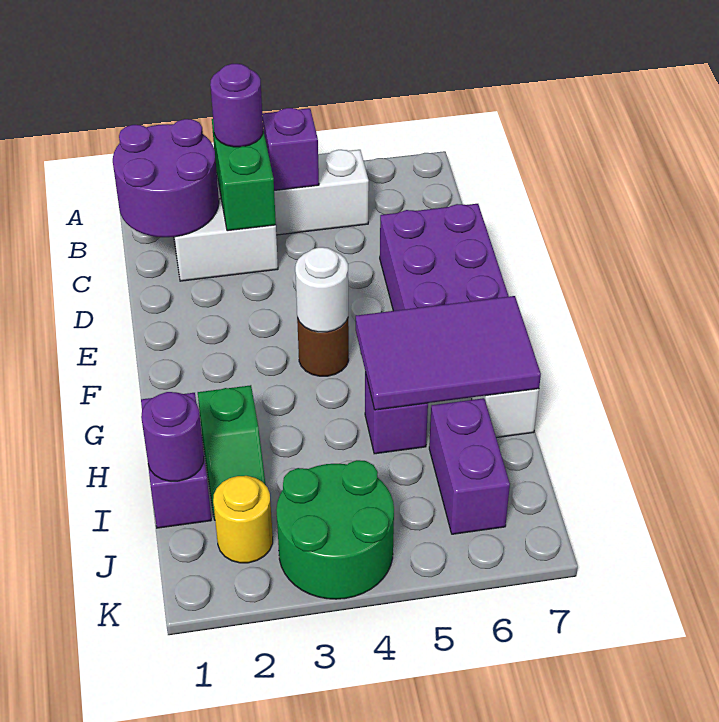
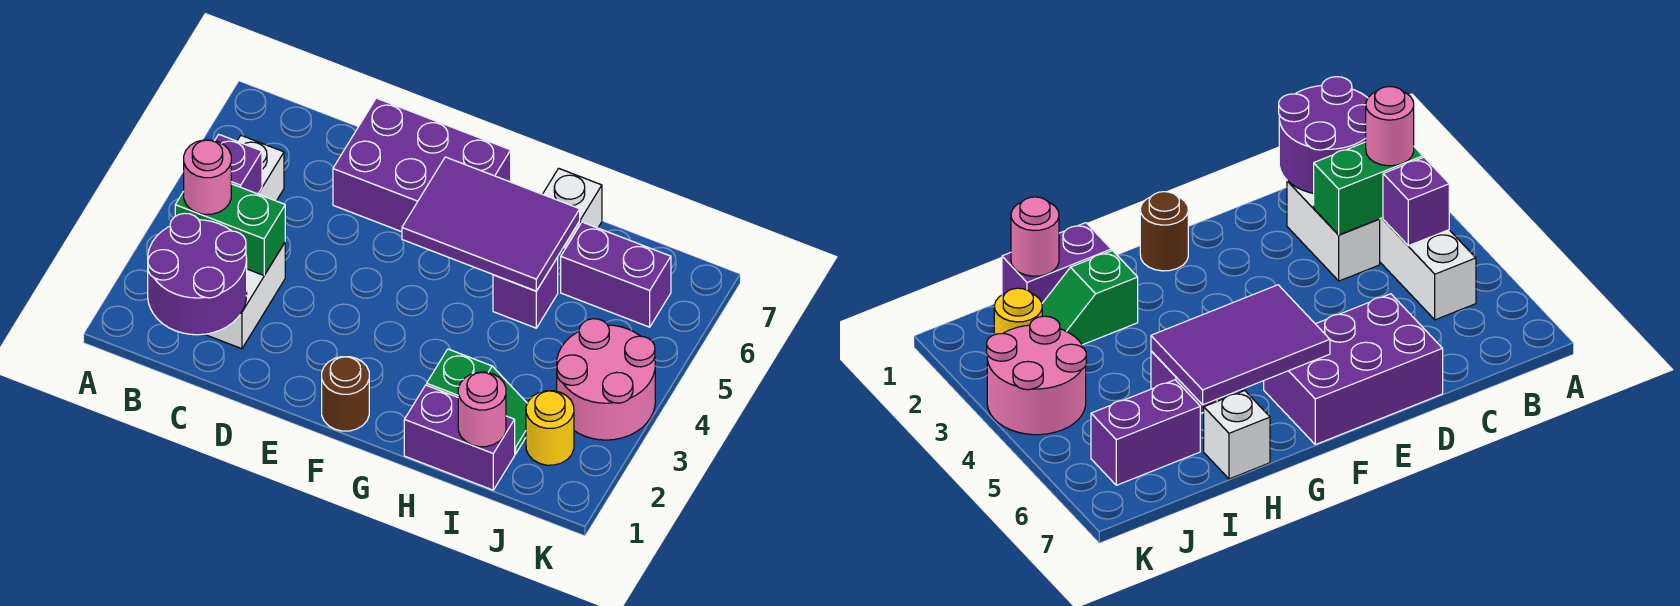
purple round brick B3 level 3 -> pink round brick B3 level 3
brown round brick F4 level 1 -> brown round brick F1 level 1
white round brick F4 level 2 -> none
purple tile G5:H7 level 2 -> purple tile F5:H6 level 2
purple round brick I1 level 2 -> pink round brick I1 level 2
green round brick J3:K4 level 1 -> pink round brick J3:K4 level 1

